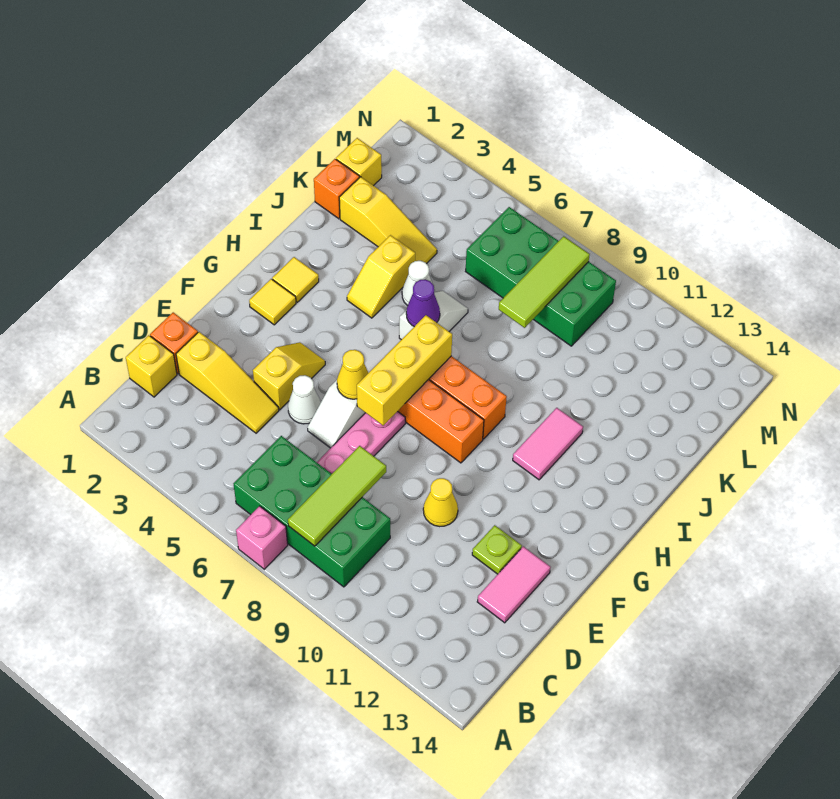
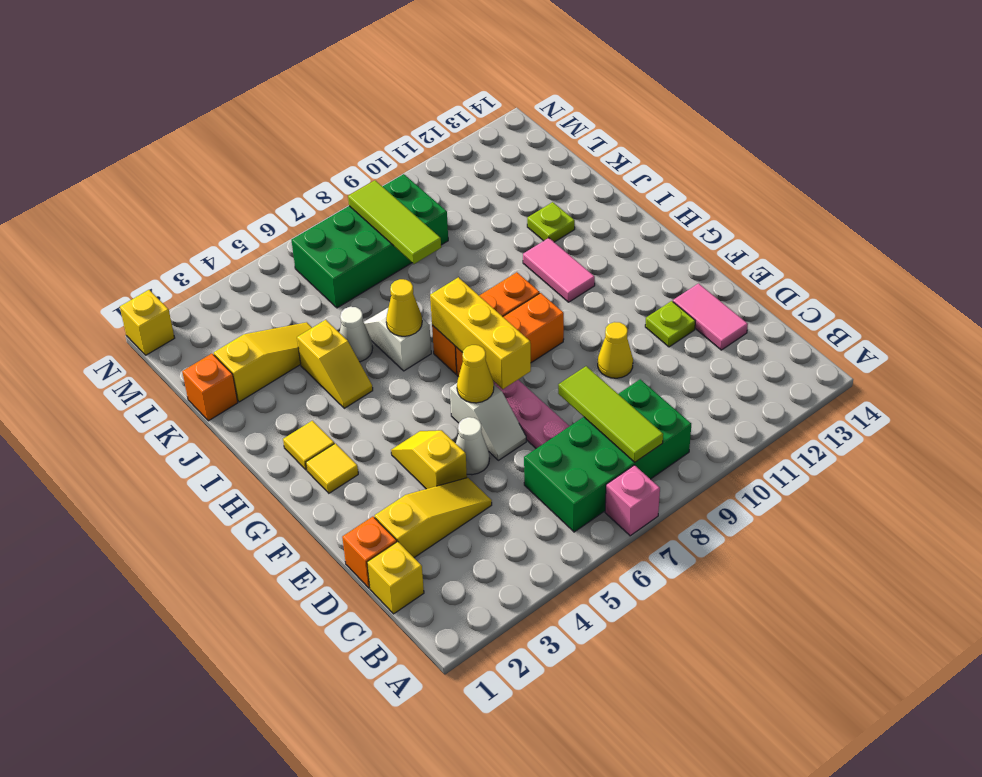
purple cone I6 level 2 -> yellow cone I6 level 2
none -> lime plate J12 level 1
yellow brick L1 level 1 -> yellow brick N1 level 1

